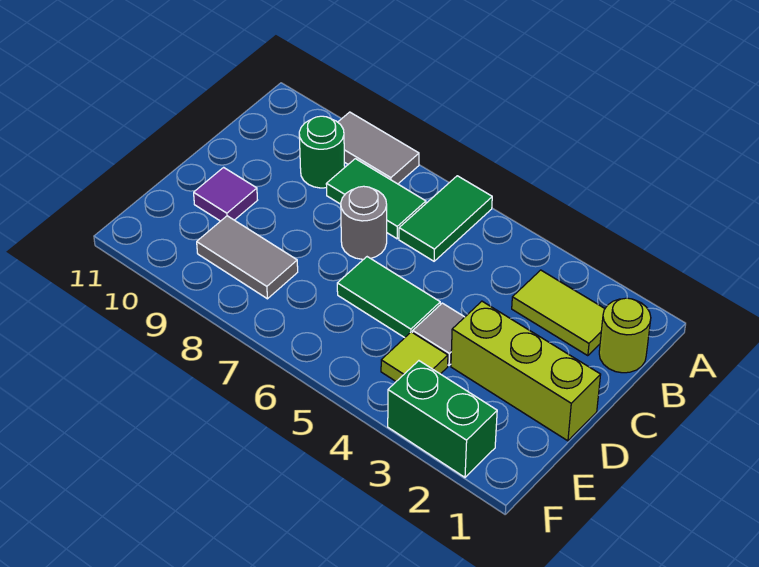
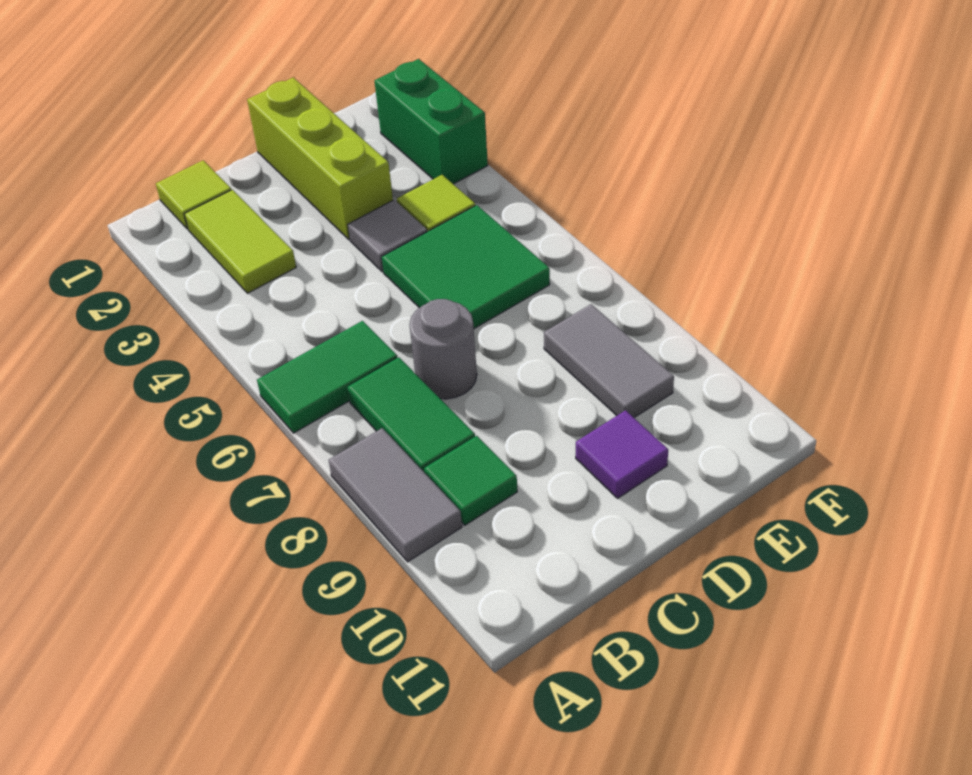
lime round brick B1 level 1 -> lime tile B1 level 1
green round brick B9 level 1 -> green tile B9 level 1
green tile D5:D6 level 1 -> green tile D5:E6 level 1

